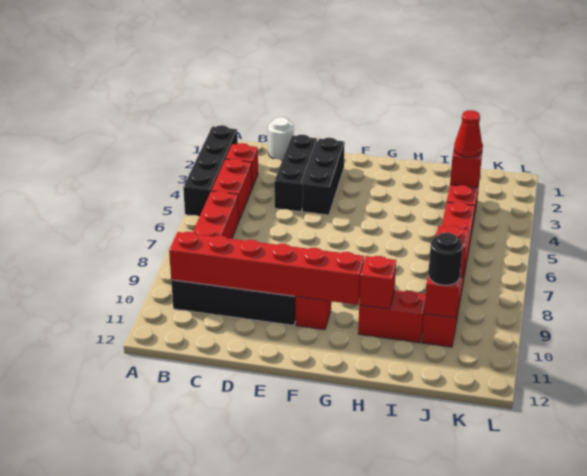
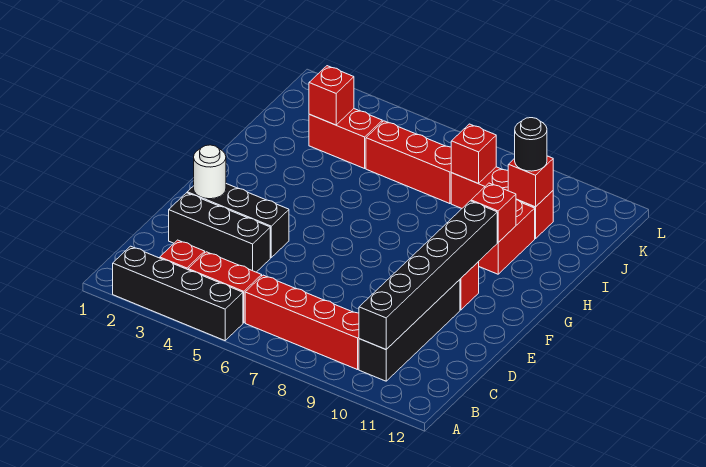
red brick B10:G10 level 2 -> black brick B10:G10 level 2
white round brick C1 level 1 -> white round brick E2 level 2
red cone J3 level 3 -> none

